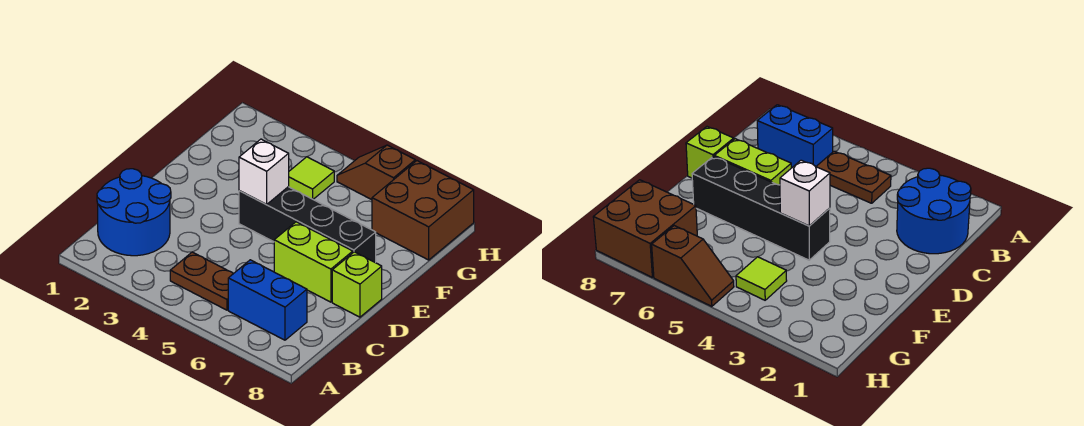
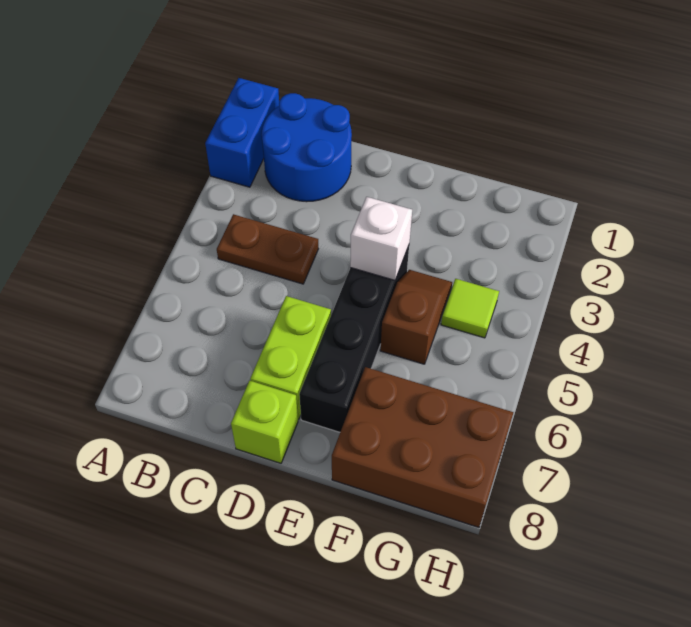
brown plate B4:B5 level 1 -> brown plate B4:C4 level 1
blue brick B6:B7 level 1 -> blue brick A1:A2 level 1
brown brick G7:H8 level 1 -> brown brick F7:H8 level 1
brown slope H5:H6 level 1 top 6 -> brown slope F4:F5 level 1 top 5

